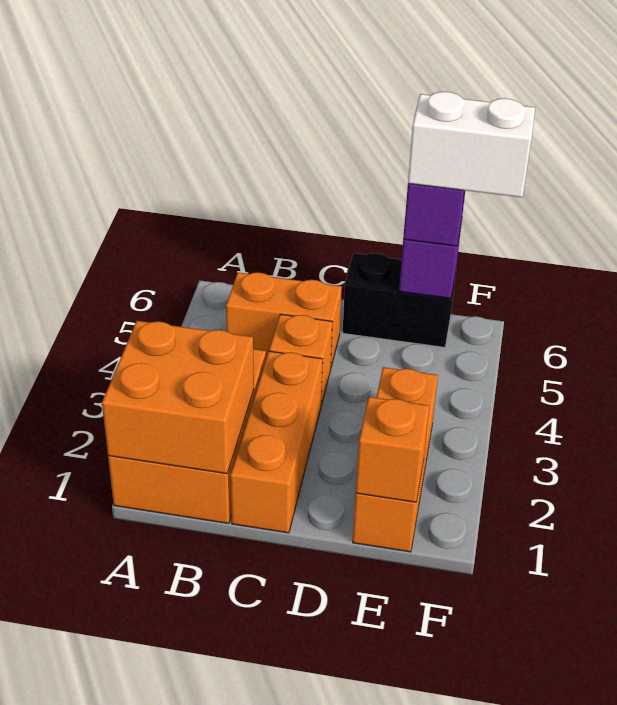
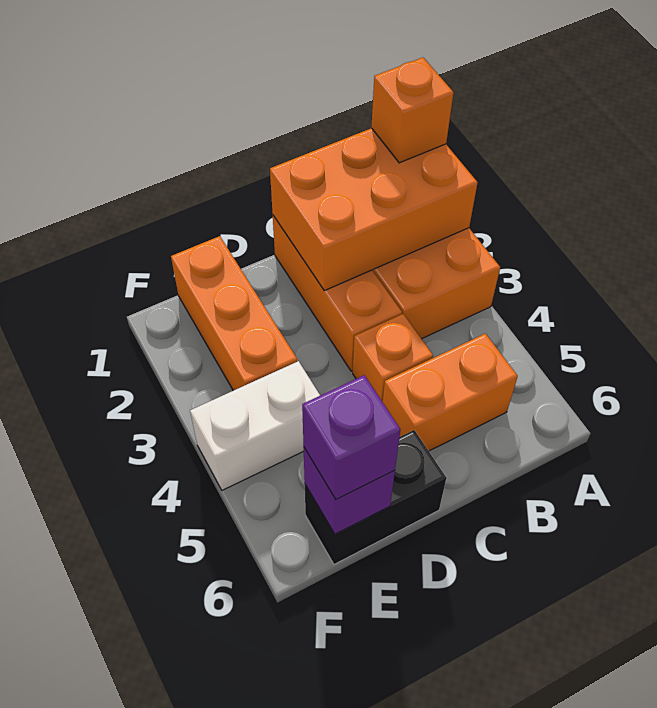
orange brick A1:B2 level 2 -> orange brick A1:C2 level 2
orange brick E1 level 2 -> orange brick A1 level 3
white brick E6:F6 level 4 -> white brick E4:F4 level 1

